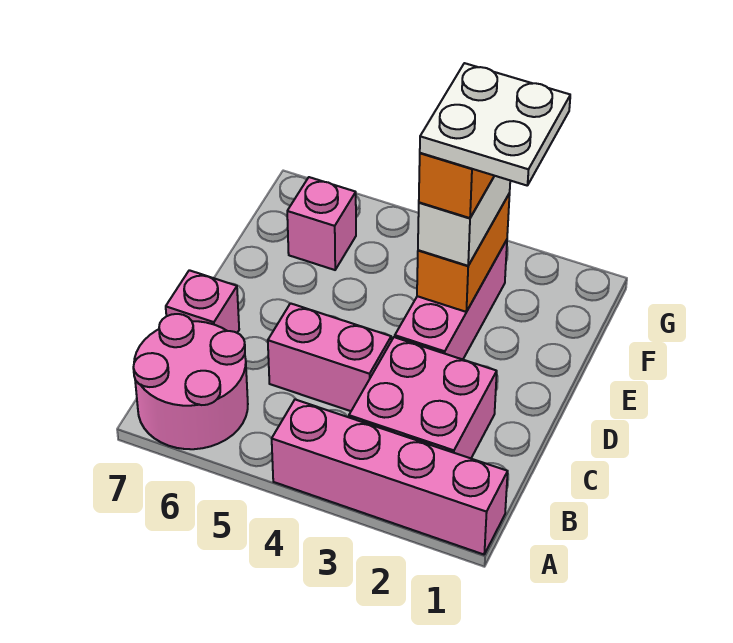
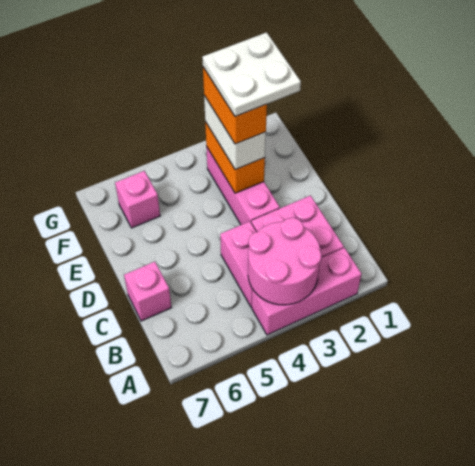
pink brick A1:A4 level 1 -> pink brick A2:A4 level 1
pink round brick A6:B7 level 1 -> pink round brick A3:B4 level 2
pink brick C4:C5 level 1 -> pink brick B4:C4 level 1

